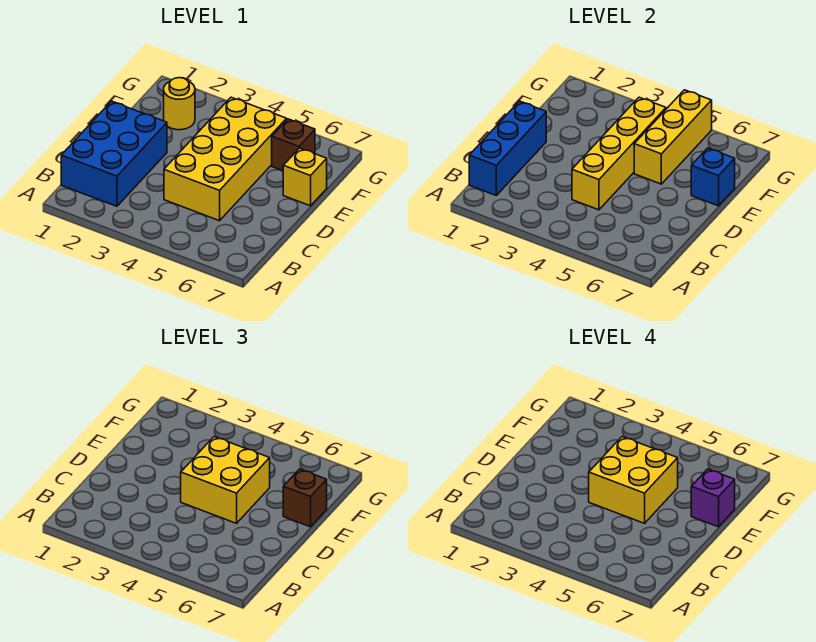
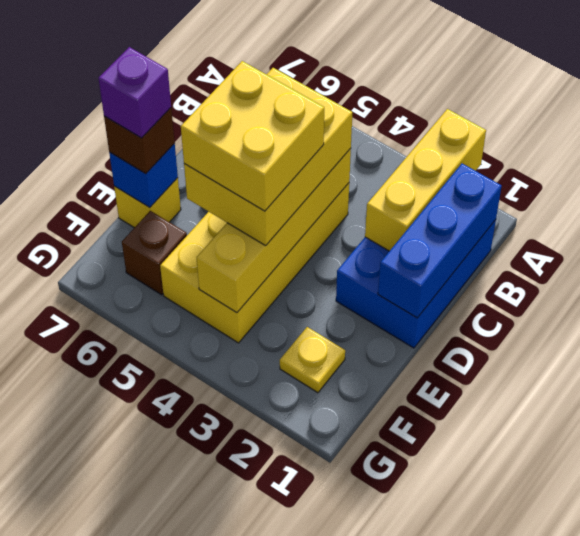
yellow brick D4:E5 level 3 -> yellow brick C4:E5 level 3
yellow brick E5:G5 level 2 -> yellow brick A2:C2 level 2
yellow round brick F2 level 1 -> yellow plate F2 level 1

